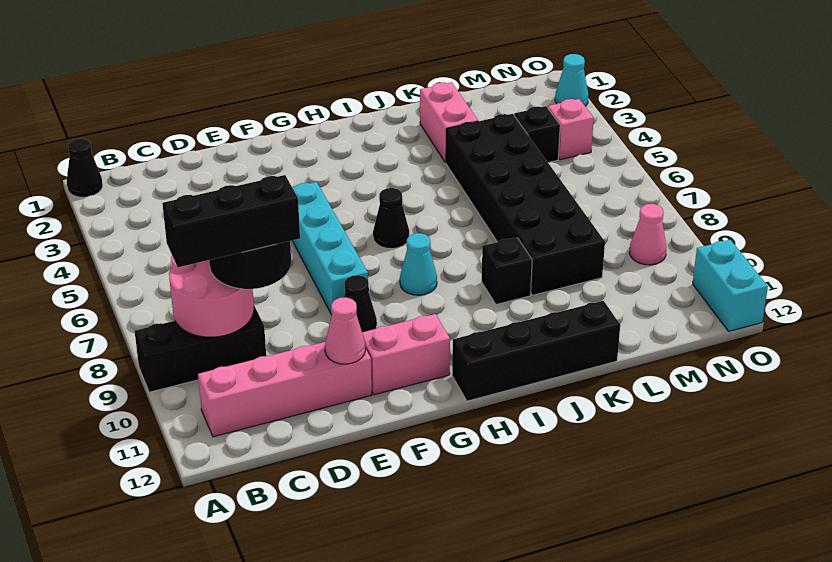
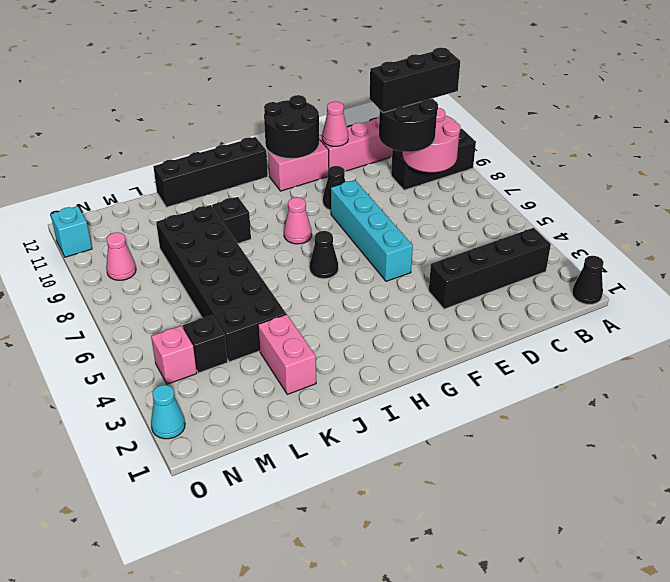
none -> black brick B3:E3 level 1
none -> black round brick F11:G12 level 2
cyan cone H8 level 1 -> pink cone H8 level 1
cyan brick O11:O12 level 1 -> cyan brick O11 level 1

